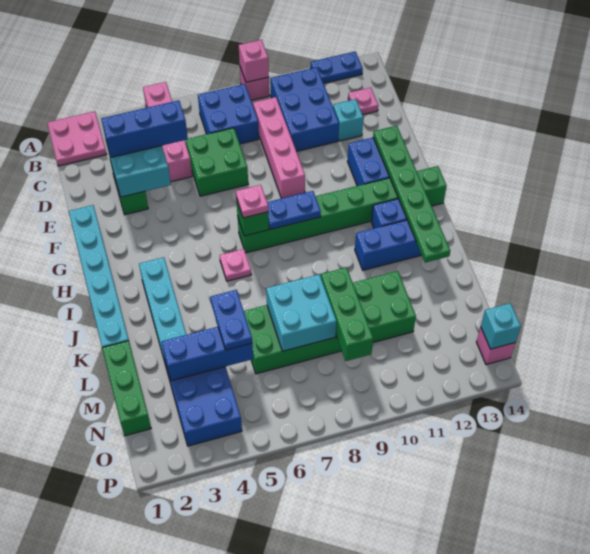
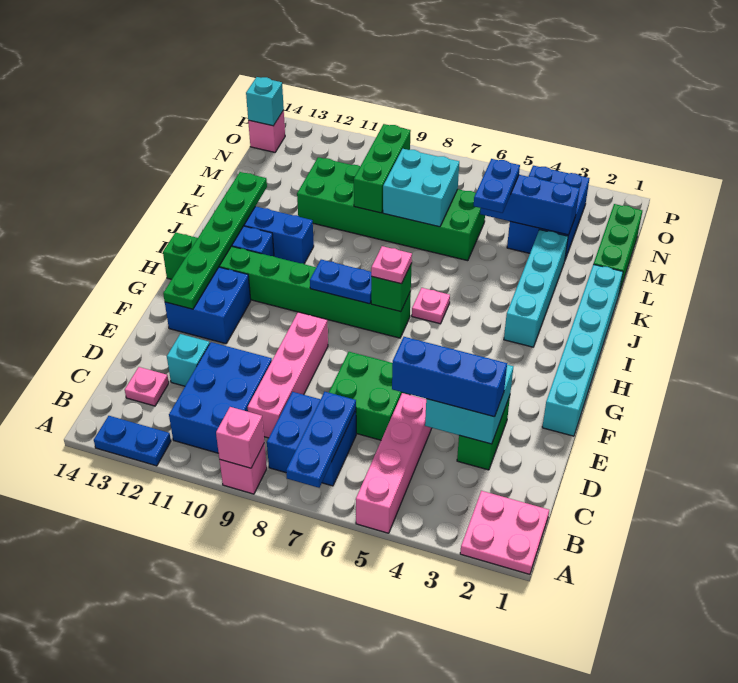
none -> blue plate A7:C7 level 2

